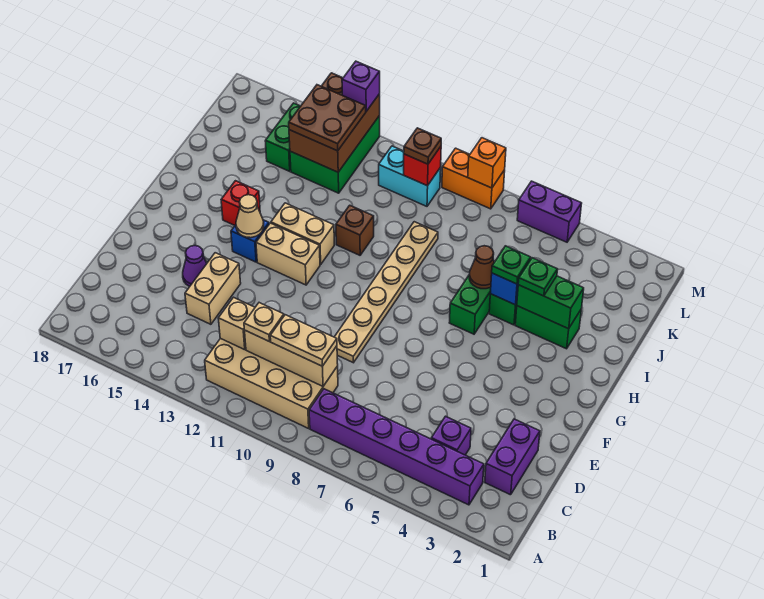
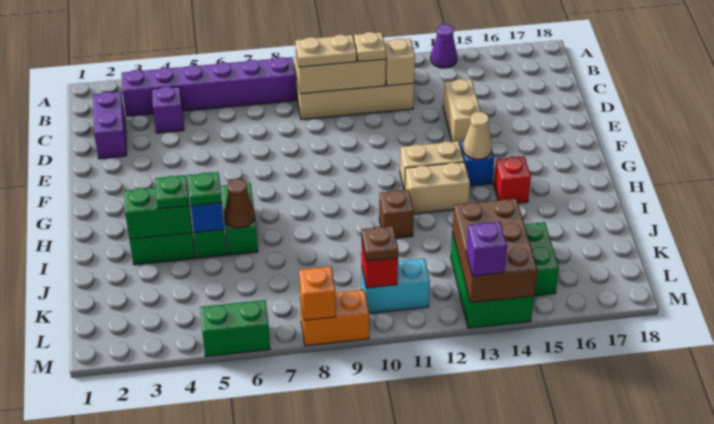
tan plate E9:J9 level 1 -> none
purple cone E15 level 1 -> purple cone A14 level 1
brown plate K13:L14 level 3 -> none
purple brick M5:M6 level 1 -> green brick M5:M6 level 1

